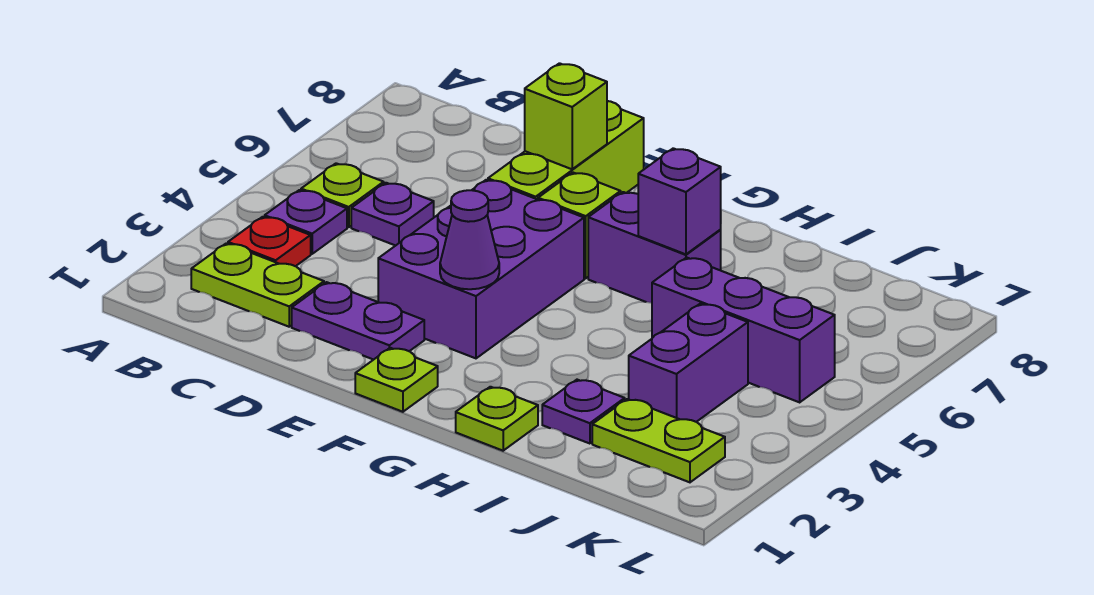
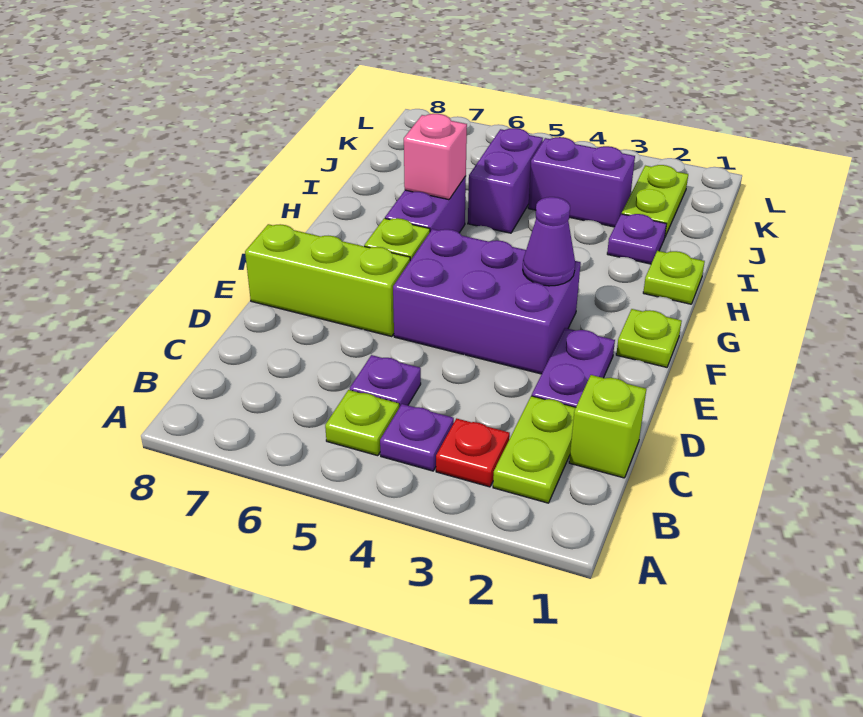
lime brick E7 level 2 -> lime brick C1 level 1
purple brick H6 level 2 -> pink brick H6 level 2
purple brick I5:K5 level 1 -> purple brick I5:J5 level 1

